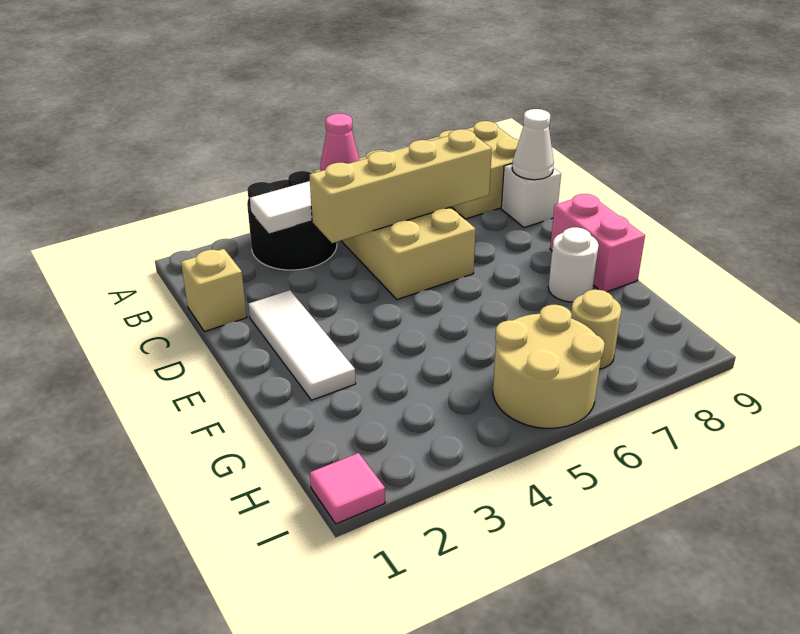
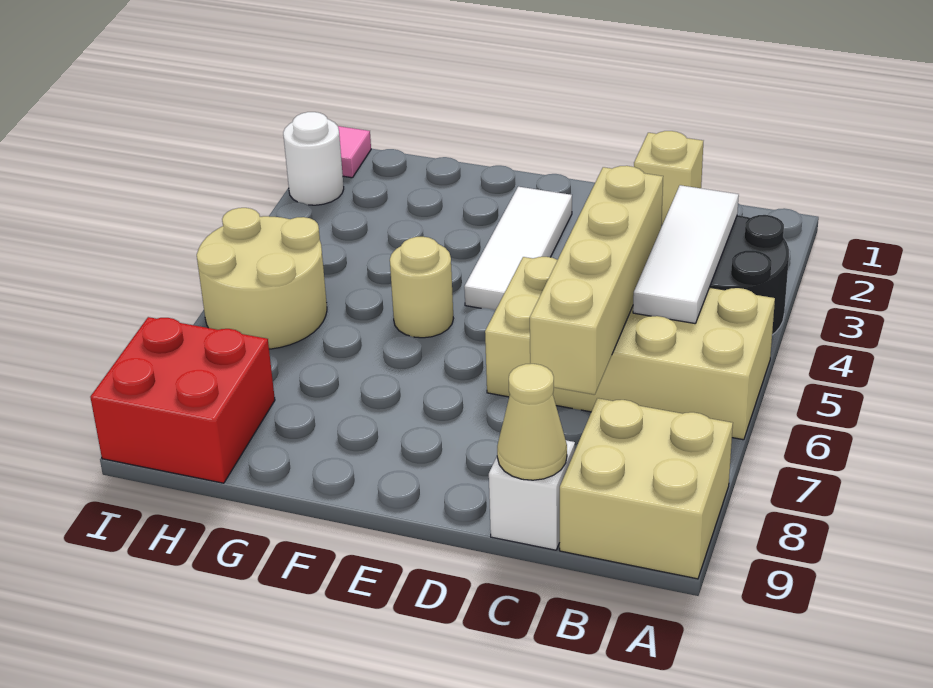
pink cone A5 level 2 -> none
white cone C9 level 2 -> tan cone C9 level 2
white tile D2:F2 level 1 -> white tile E2:E4 level 1
pink brick E9:F9 level 1 -> none
white round brick F8 level 1 -> white round brick I2 level 1
tan round brick H7 level 1 -> tan round brick F5 level 1
none -> red brick H8:I9 level 1

